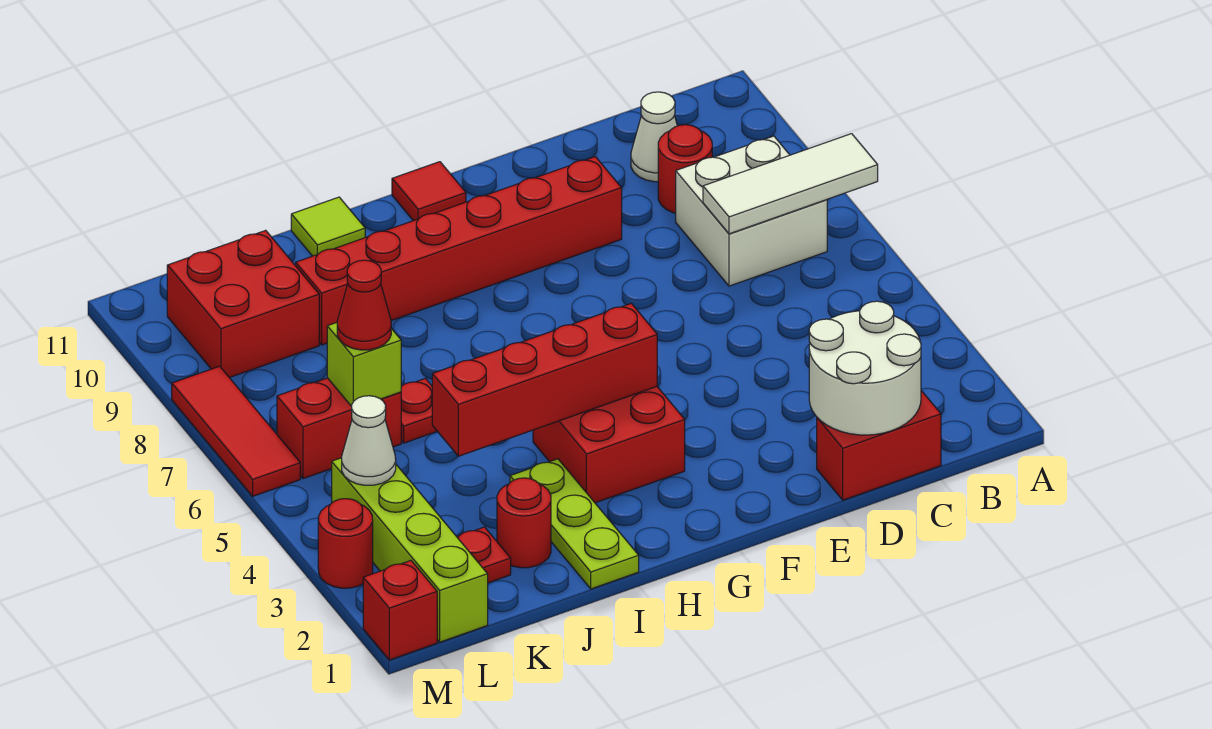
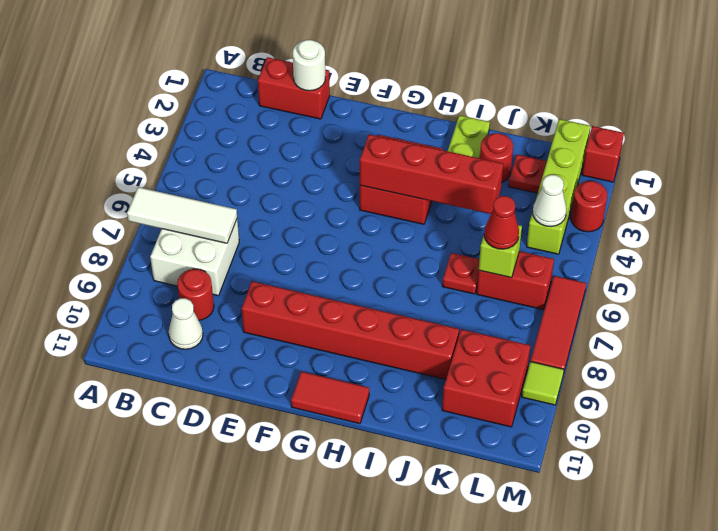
white round brick C1:D2 level 2 -> white round brick D1 level 2
red tile G11 level 1 -> red tile G11:H11 level 1
lime tile I11 level 1 -> lime tile M9 level 1

